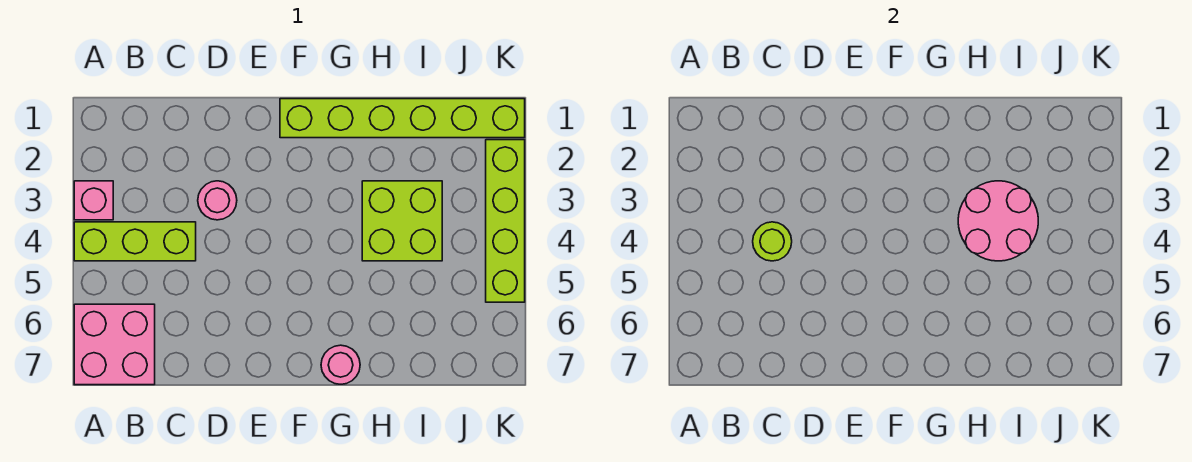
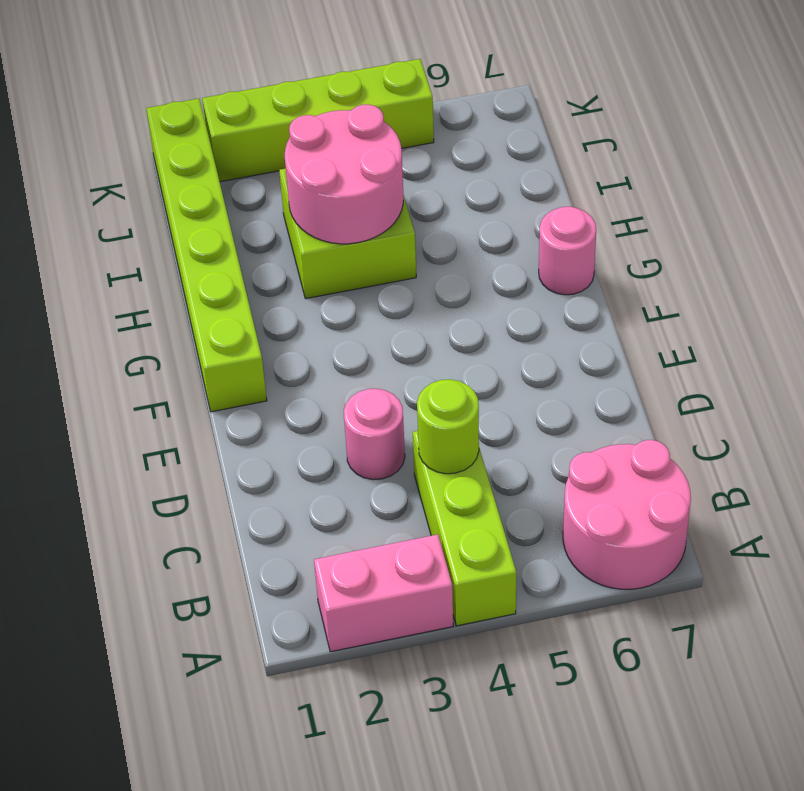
pink brick A3 level 1 -> pink brick A2:A3 level 1
pink brick A6:B7 level 1 -> pink round brick A6:B7 level 1

